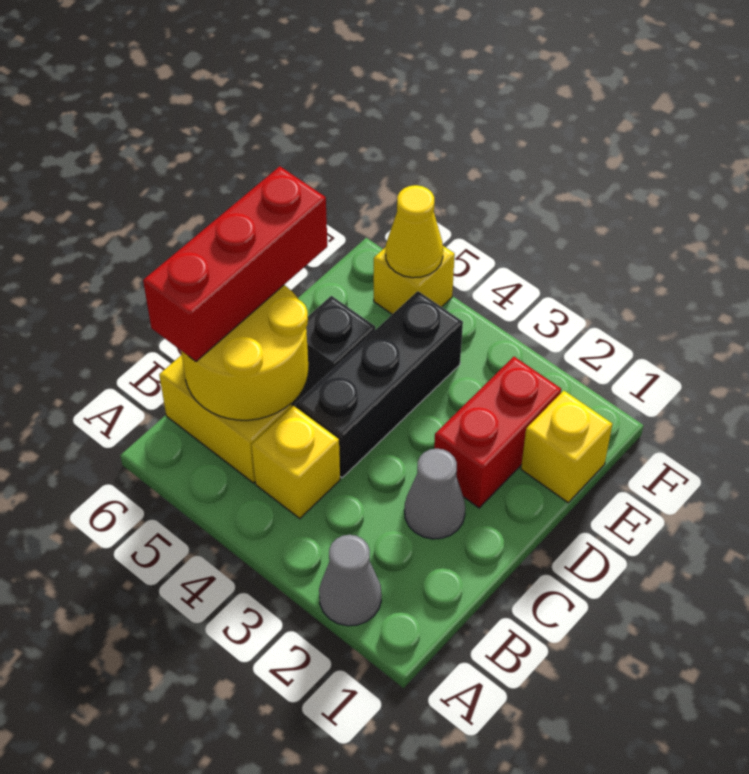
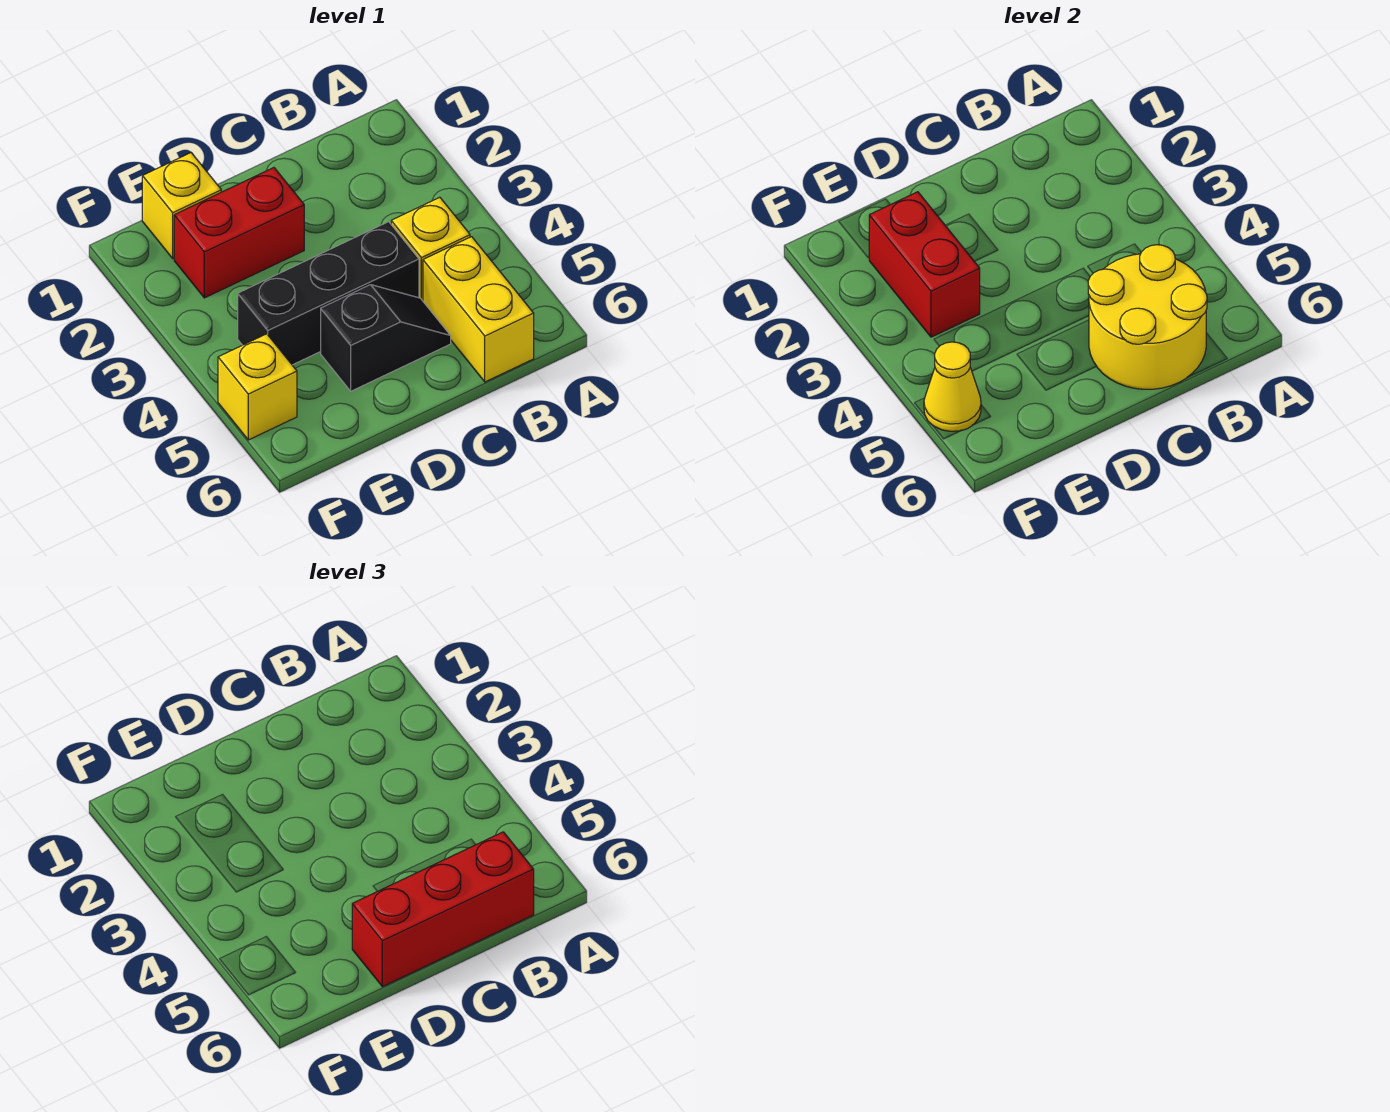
grey cone A2 level 1 -> none
grey cone C2 level 1 -> none
none -> red brick E2:E3 level 2

